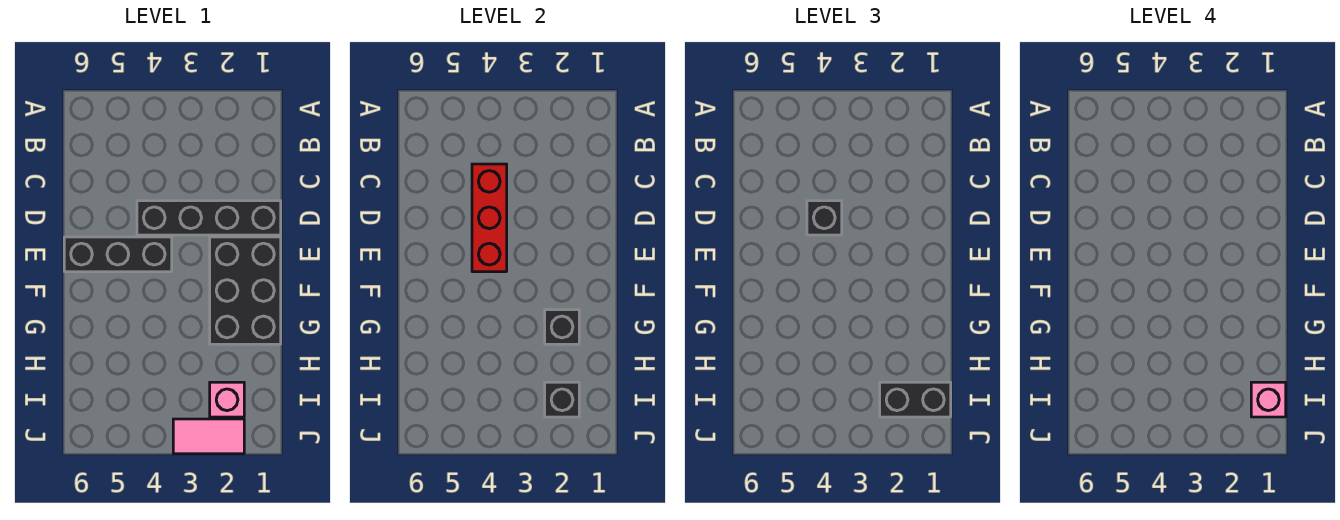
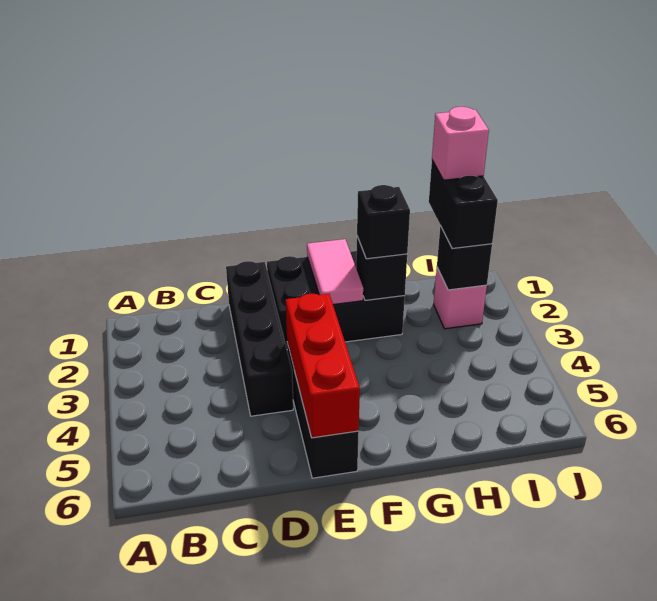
red brick C4:E4 level 2 -> red brick E4:E6 level 2
black brick D4 level 3 -> black brick G2 level 3
pink tile J2:J3 level 1 -> pink tile F1:F2 level 2

